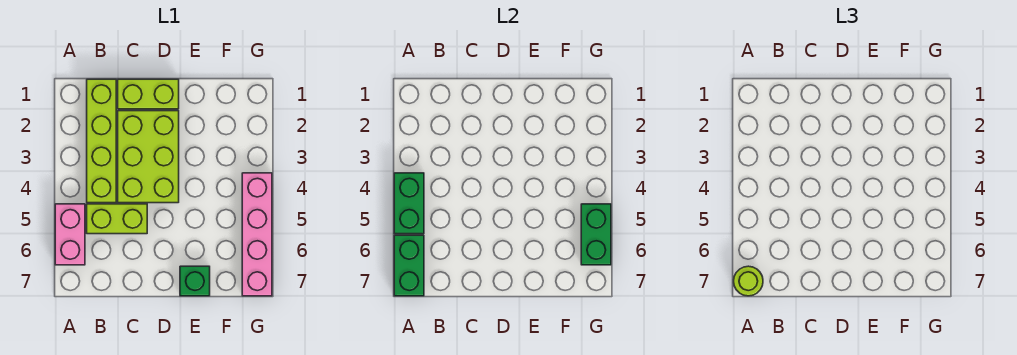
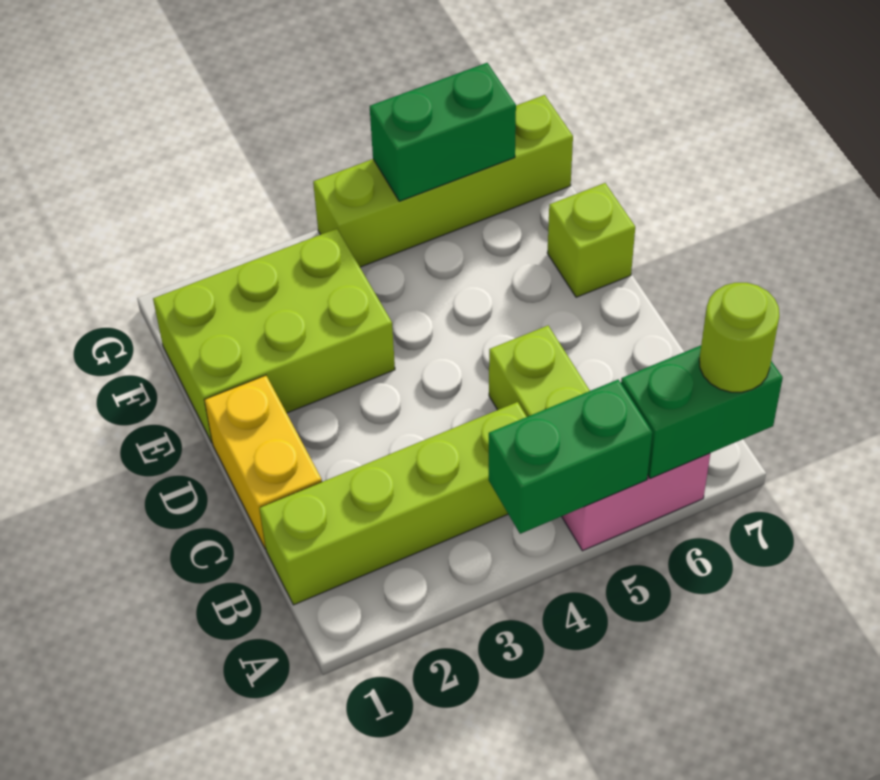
lime brick C1:D1 level 1 -> yellow brick C1:D1 level 1
lime brick C2:D4 level 1 -> lime brick E1:F3 level 1
green brick E7 level 1 -> lime brick E7 level 1
pink brick G4:G7 level 1 -> lime brick G4:G7 level 1

